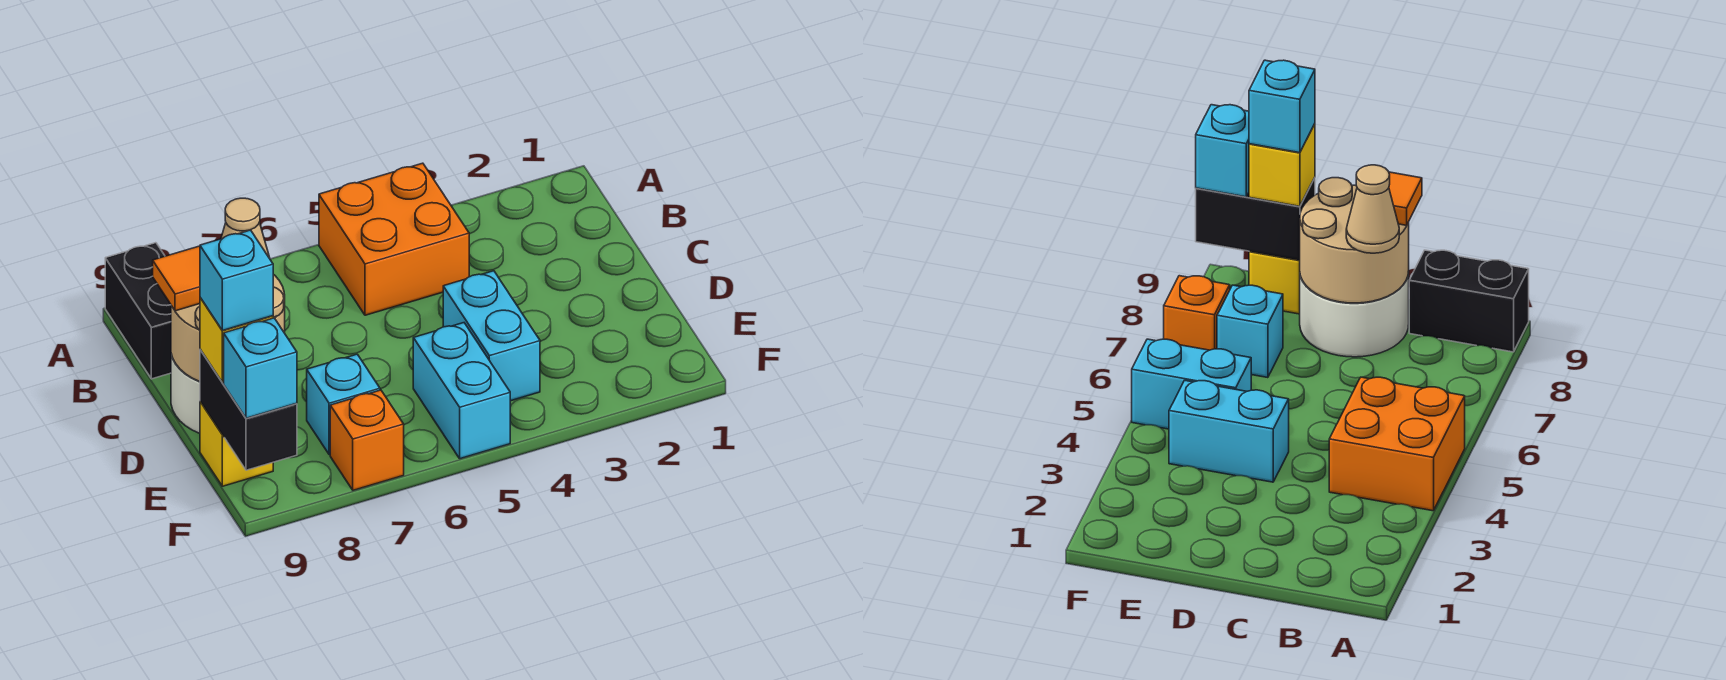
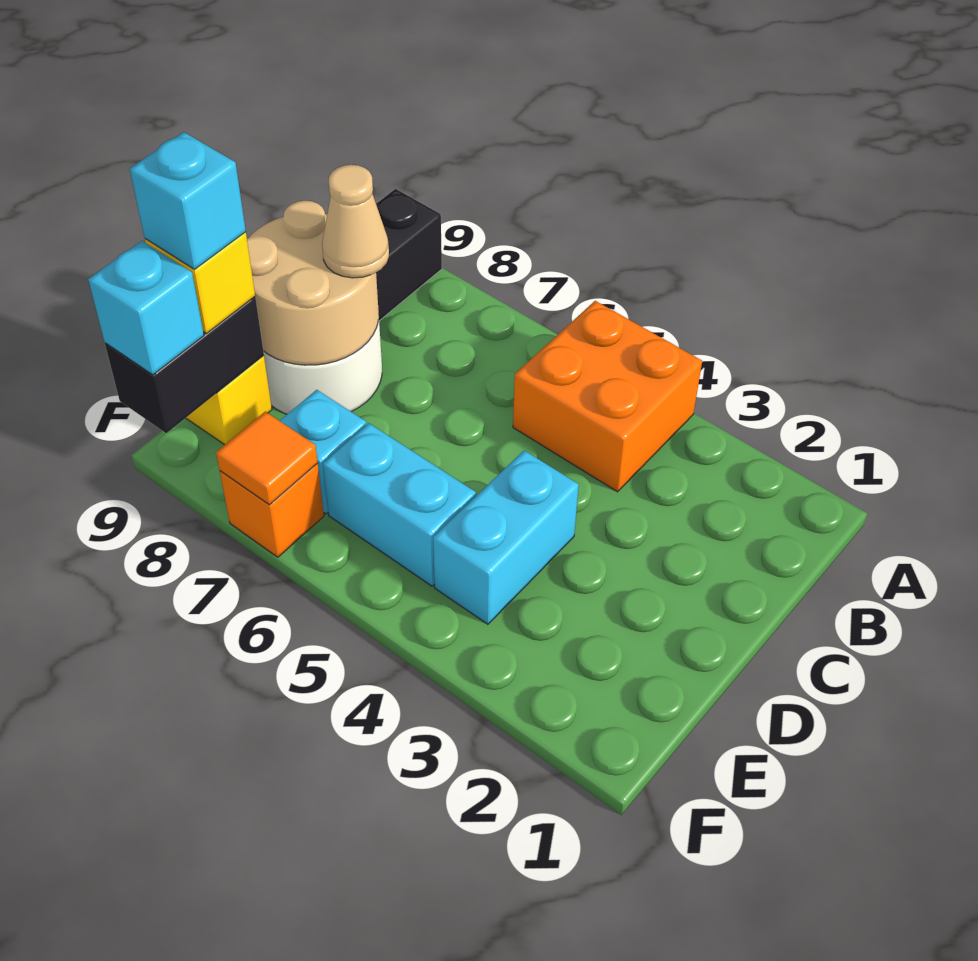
orange tile C9 level 3 -> orange tile F7 level 2
cyan brick E5:F5 level 1 -> cyan brick E5:E6 level 1

